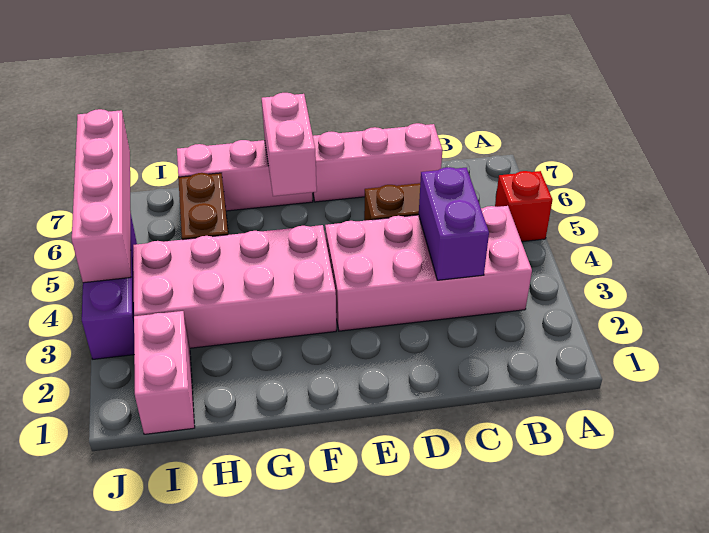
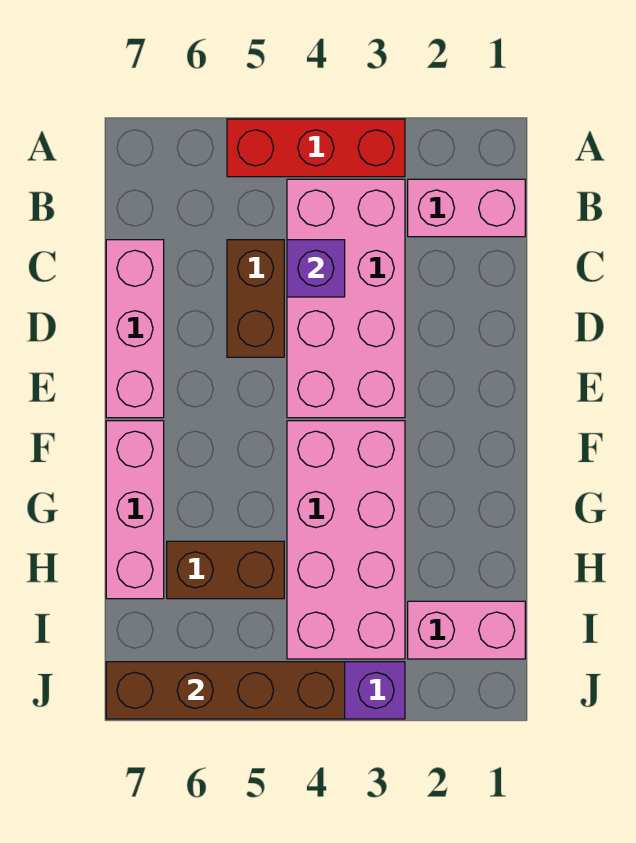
red brick A5 level 1 -> red brick A3:A5 level 1
purple brick C3:C4 level 2 -> purple brick C4 level 2
pink brick F6:F7 level 2 -> pink brick B1:B2 level 1
pink brick J4:J7 level 2 -> brown brick J4:J7 level 2

